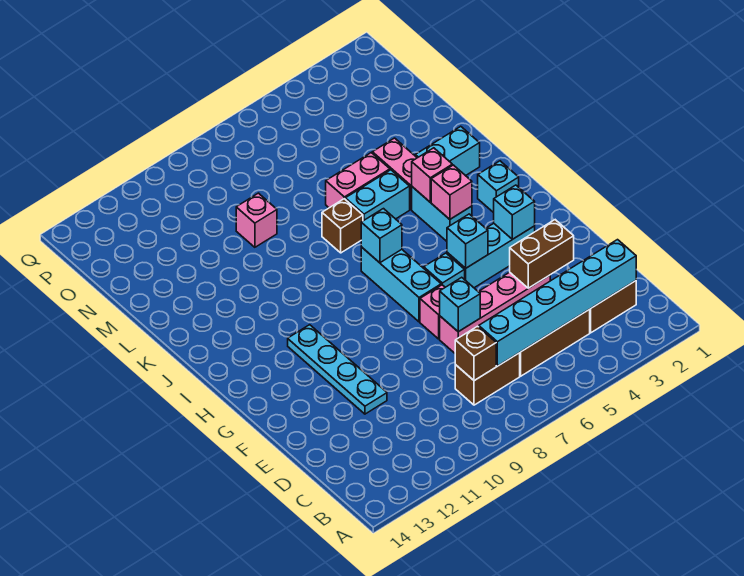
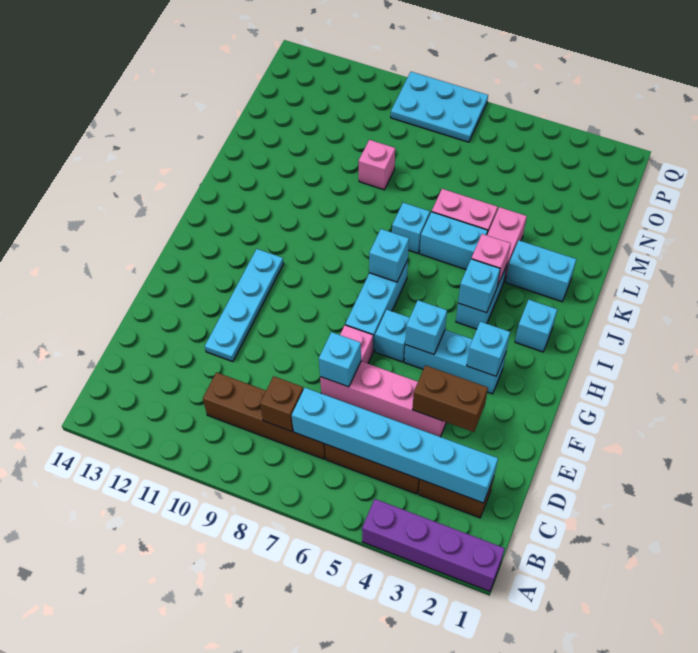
none -> purple brick A1:A4 level 1
brown brick C7:C8 level 1 -> brown brick C7:C10 level 1
pink brick I4 level 2 -> cyan brick I4 level 2
brown brick K7 level 1 -> cyan brick K7 level 1
none -> cyan plate P7:Q9 level 1

